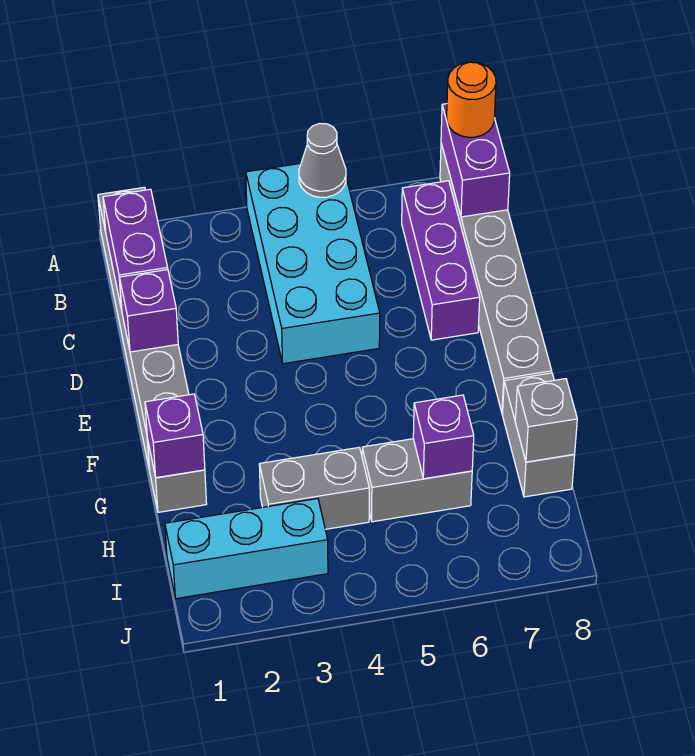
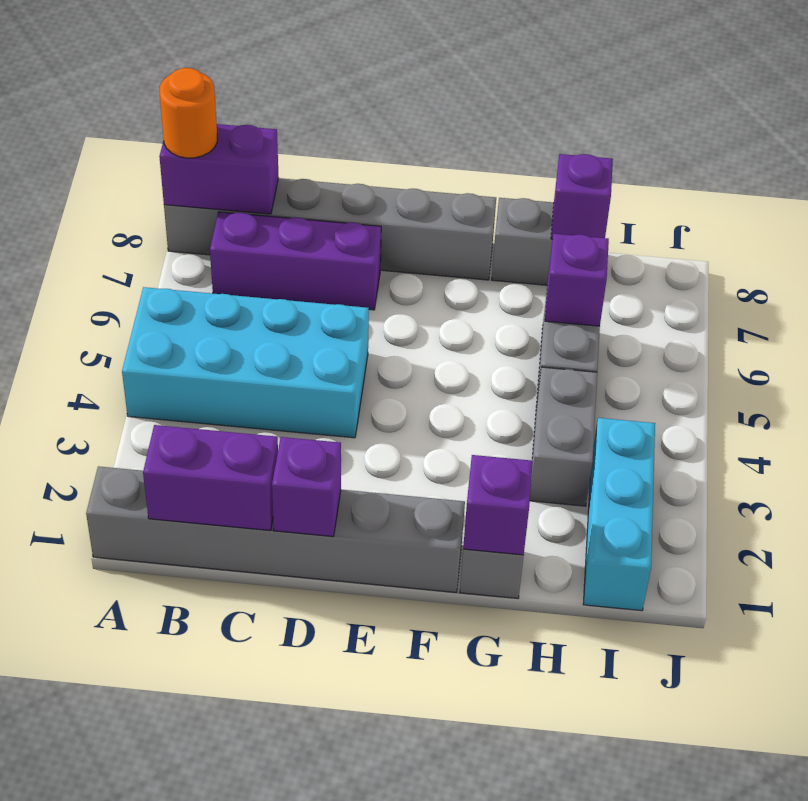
grey cone A5 level 2 -> none
grey brick H8 level 2 -> purple brick H8 level 2

